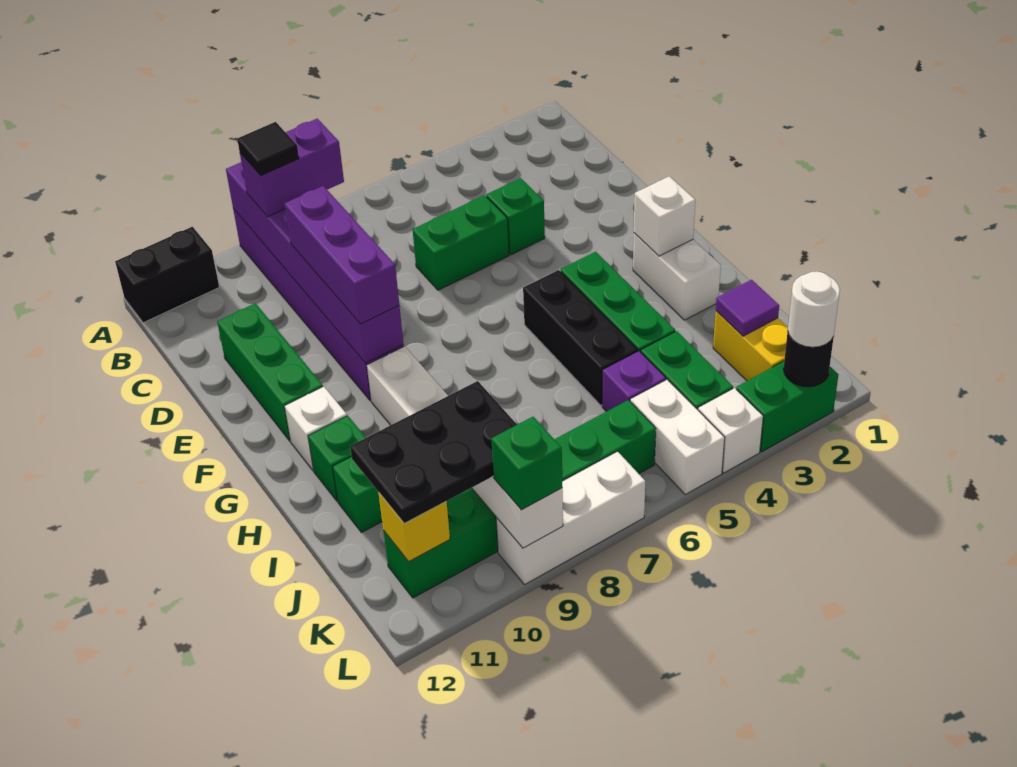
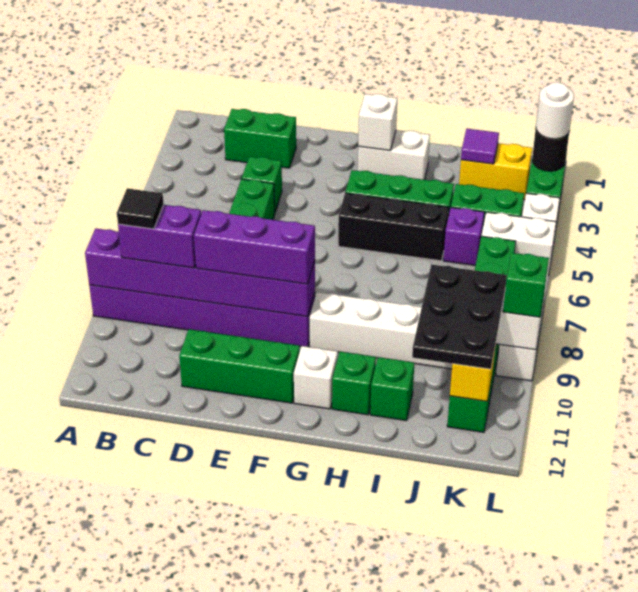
black brick A11:A12 level 1 -> none
purple brick B8:B9 level 3 -> purple brick B9:C9 level 3
none -> green brick C2:D2 level 1

